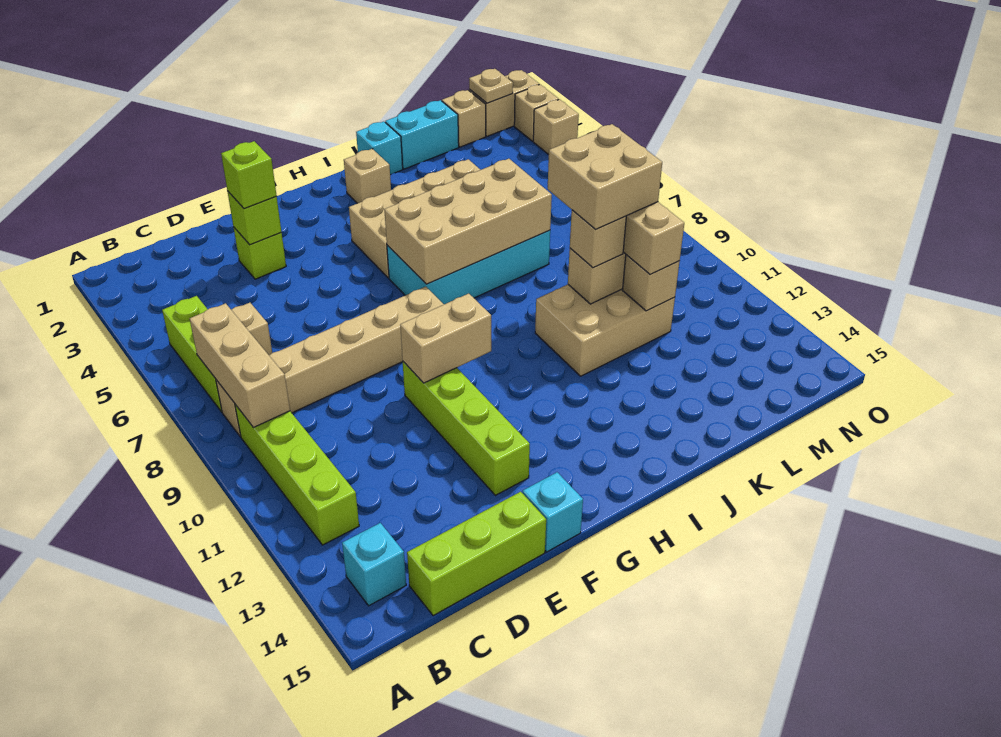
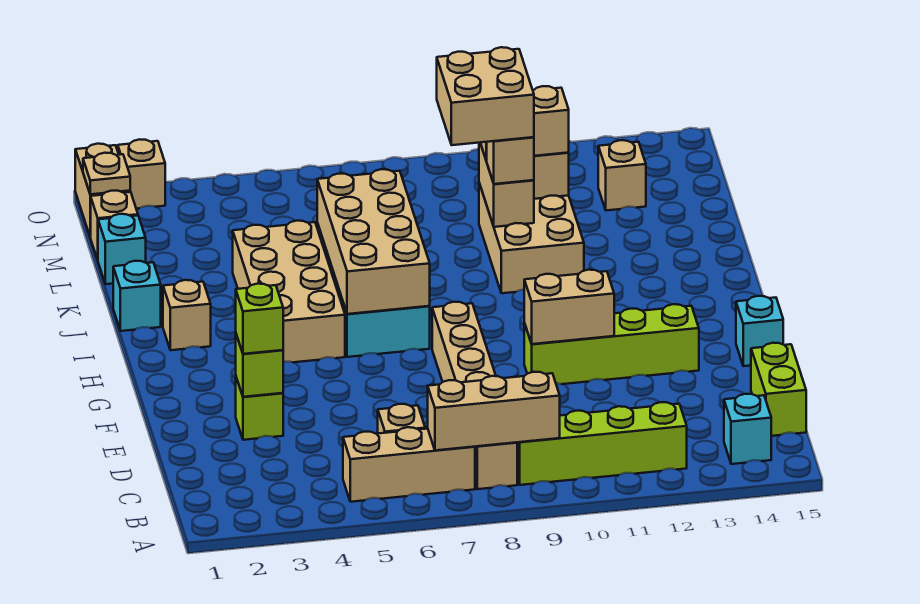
lime brick B5:B7 level 1 -> tan brick B5:B7 level 1
lime brick C15:E15 level 1 -> lime brick C15:D15 level 1
tan brick F10:G10 level 2 -> tan brick F10:F11 level 2
cyan brick K1:L1 level 1 -> cyan brick L1 level 1
tan brick O3 level 1 -> tan brick M13 level 1

